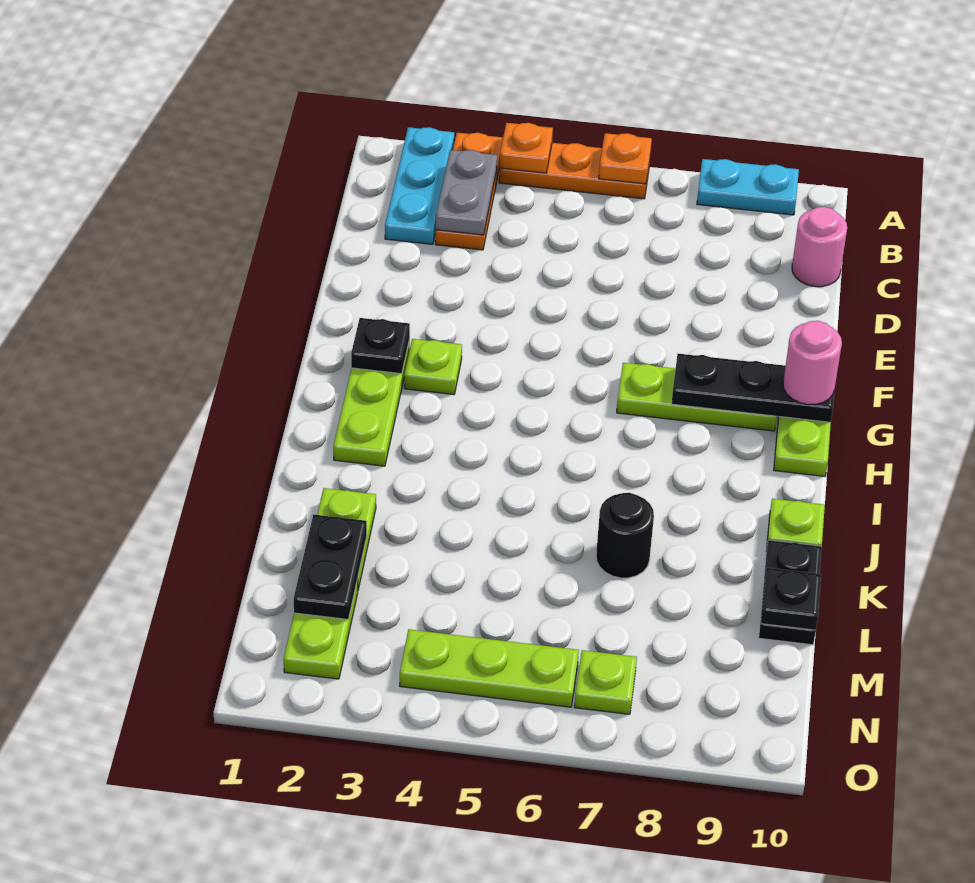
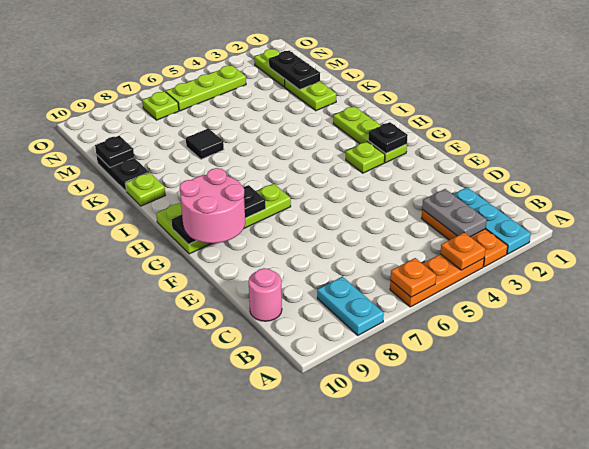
cyan plate A8:A9 level 1 -> cyan plate A8:B8 level 1
pink round brick G10 level 3 -> pink round brick F9:G10 level 3
black round brick K7 level 1 -> black tile K7 level 1

